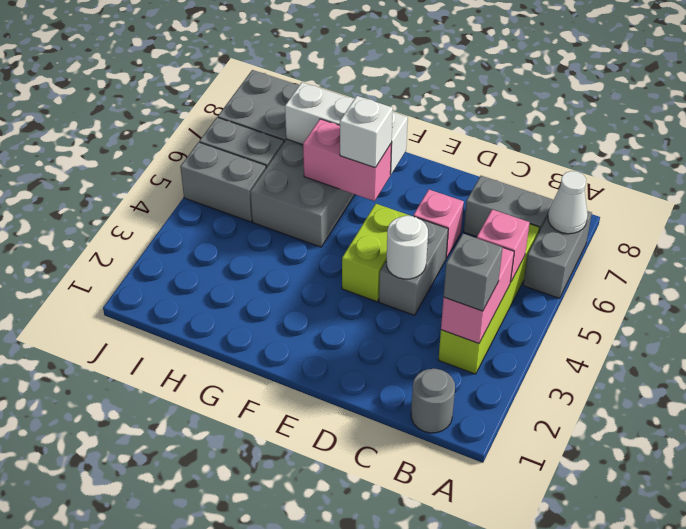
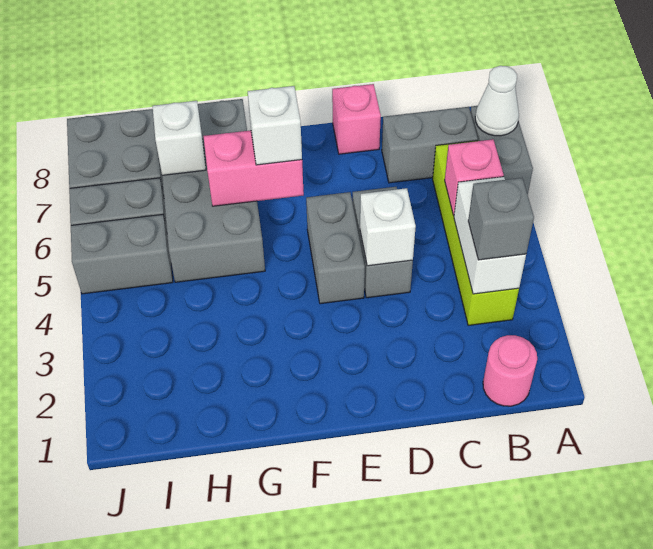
grey round brick B1 level 1 -> pink round brick B1 level 1
pink brick B3:B4 level 2 -> white brick B3:B4 level 2
white round brick D4 level 2 -> white brick D4 level 2
pink brick D6 level 1 -> pink brick D8 level 1
lime brick E4:E5 level 1 -> grey brick E4:E5 level 1
white brick F7:H7 level 2 -> white brick H7 level 2

